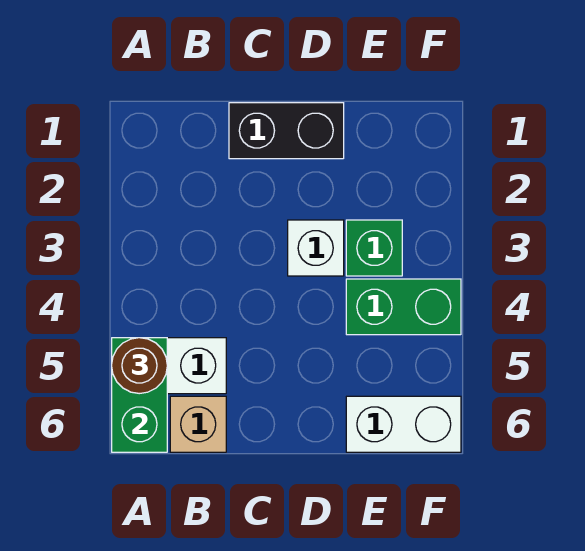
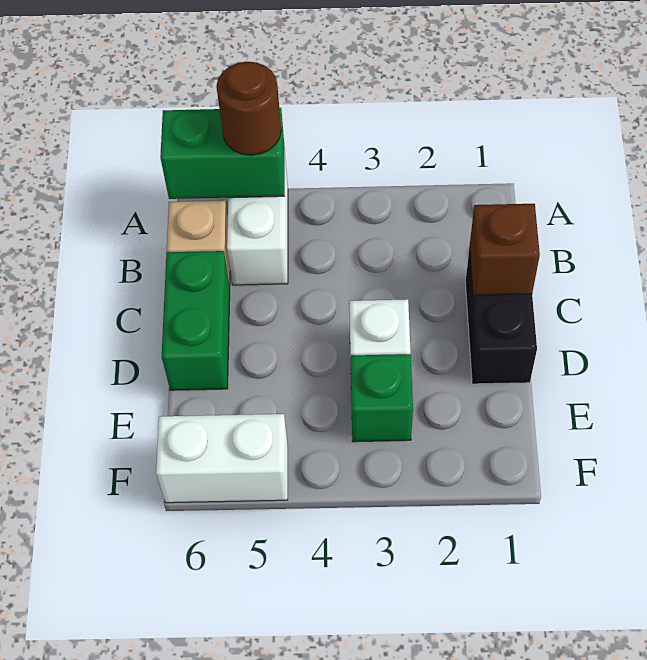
none -> brown brick C1 level 2
green brick E4:F4 level 1 -> green brick C6:D6 level 1
white brick E6:F6 level 1 -> white brick F5:F6 level 1

